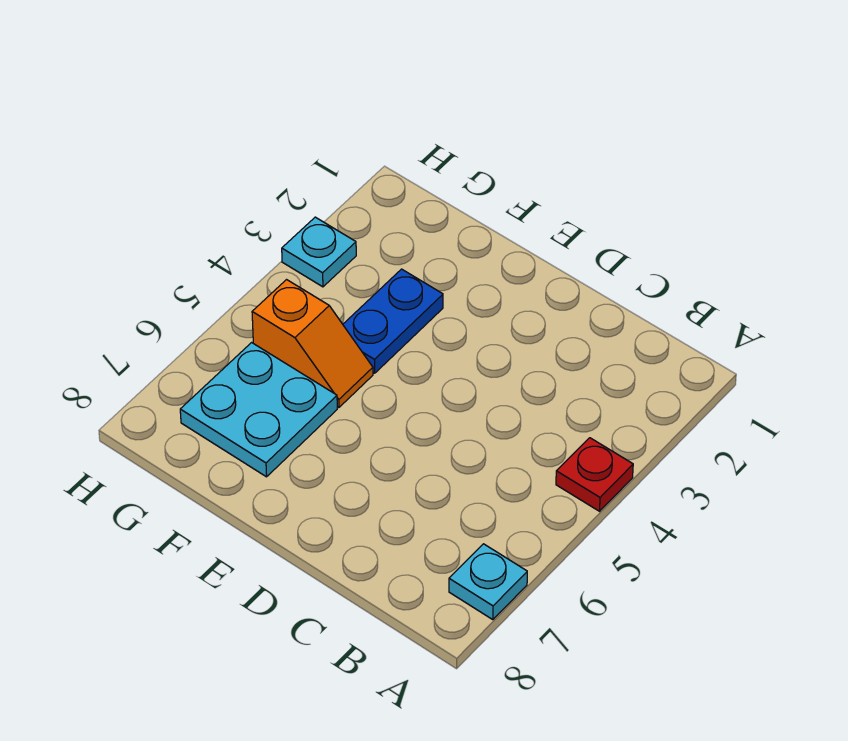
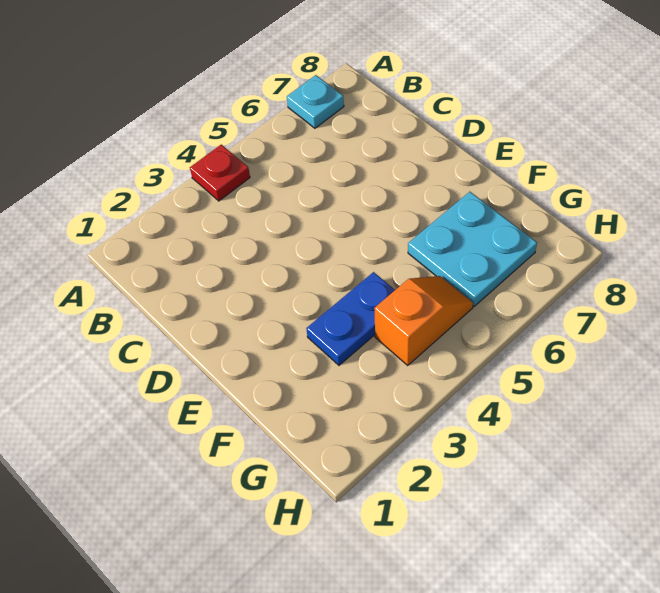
orange slope F5:G5 level 1 top G -> orange slope G4:G5 level 1 top 4
cyan plate H3 level 1 -> none

